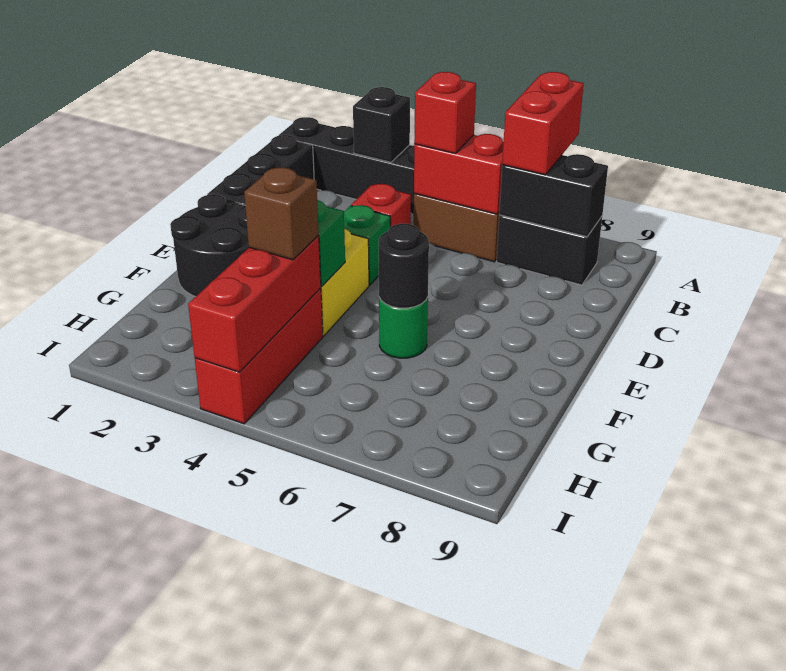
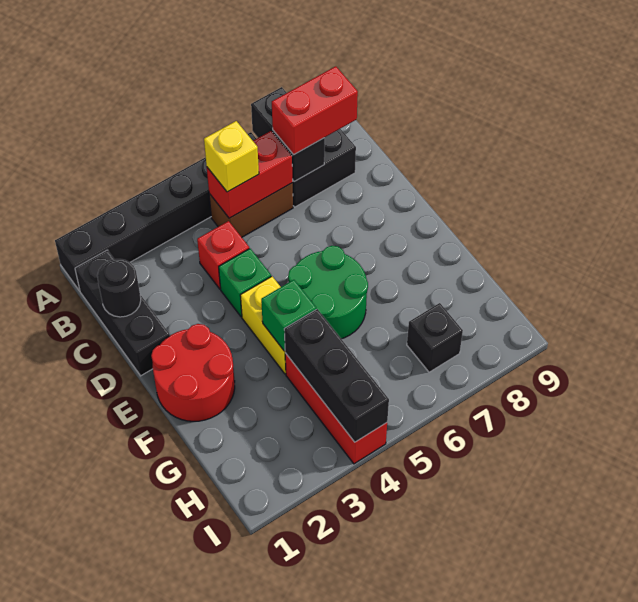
black brick A3 level 2 -> black brick H7 level 1
red brick A7:B7 level 3 -> red brick B7:B8 level 3
red brick B5 level 3 -> yellow brick B5 level 3
black brick B7:B8 level 2 -> black brick A7:B7 level 2
black round brick E1:F2 level 1 -> red round brick E1:F2 level 1
green round brick F6 level 1 -> green round brick E5:F6 level 1
black round brick F6 level 2 -> black round brick C1 level 2
red brick G4:I4 level 2 -> black brick G4:I4 level 2
brown brick G4 level 3 -> none

